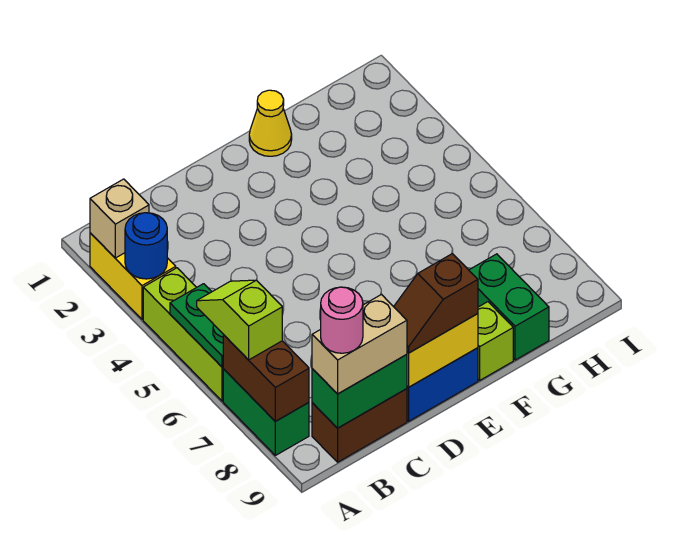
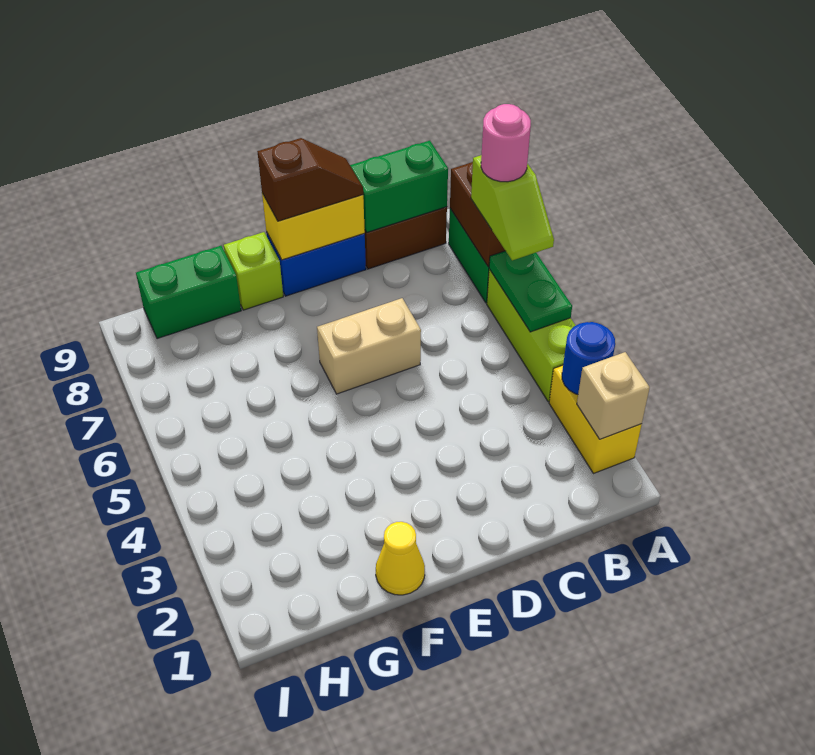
tan brick B9:C9 level 3 -> tan brick D6:E6 level 1
pink round brick B9 level 4 -> pink round brick A7 level 4
green brick G8:G9 level 1 -> green brick G9:H9 level 1

